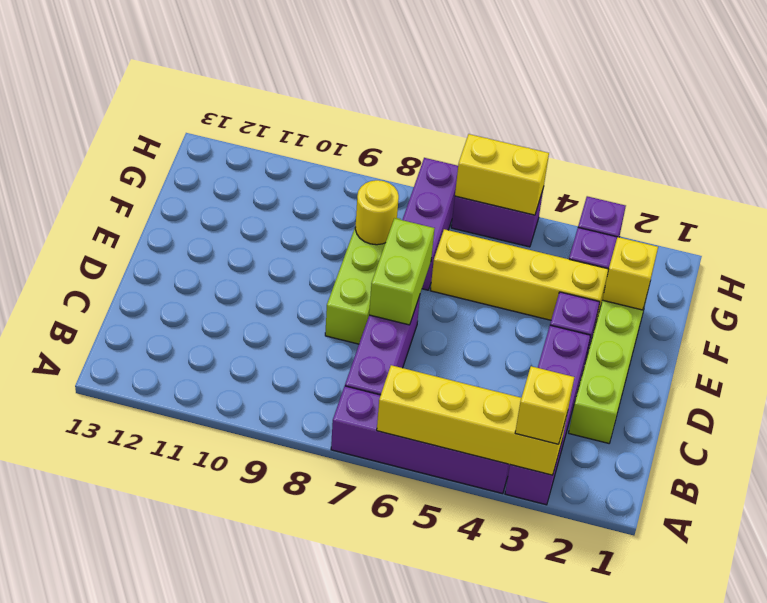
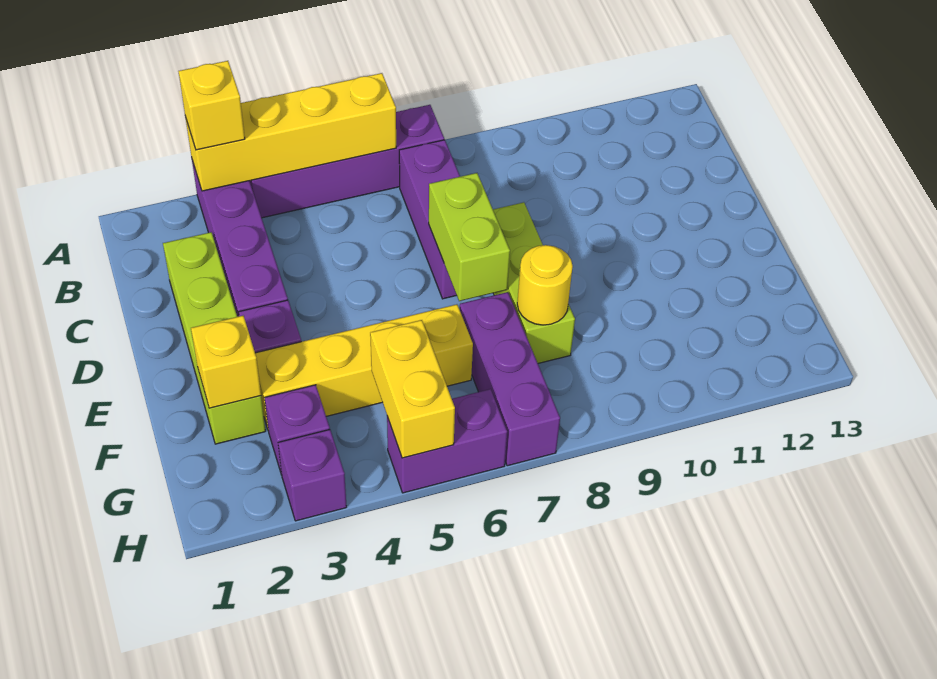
yellow brick H5:H6 level 2 -> yellow brick G5:H5 level 2

